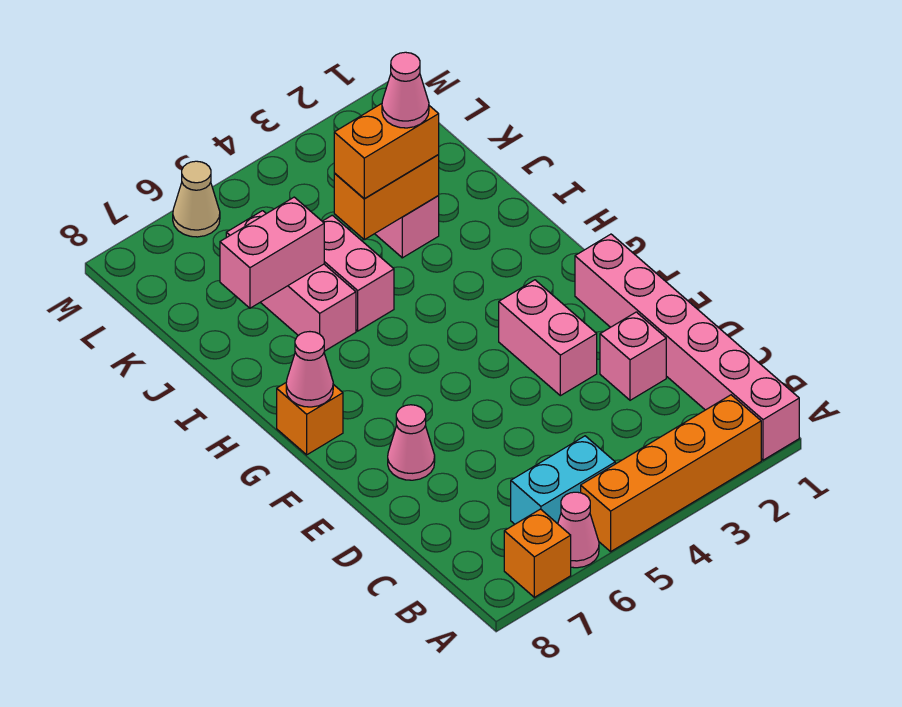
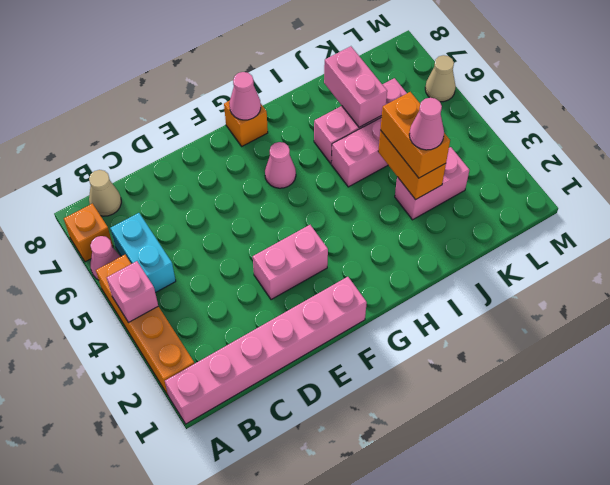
none -> tan cone B8 level 1
pink brick D2 level 1 -> pink brick A4 level 2
pink cone E7 level 1 -> pink cone G6 level 1

